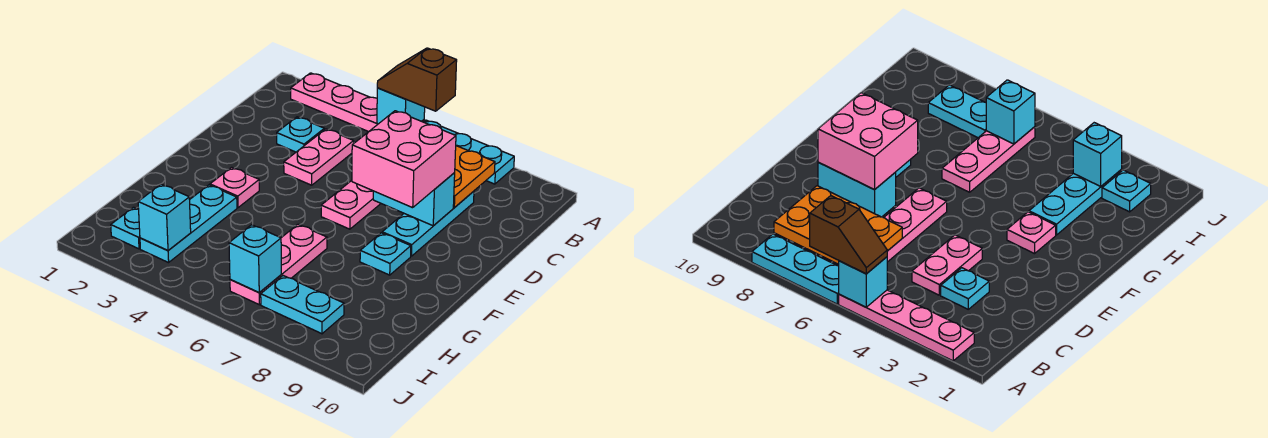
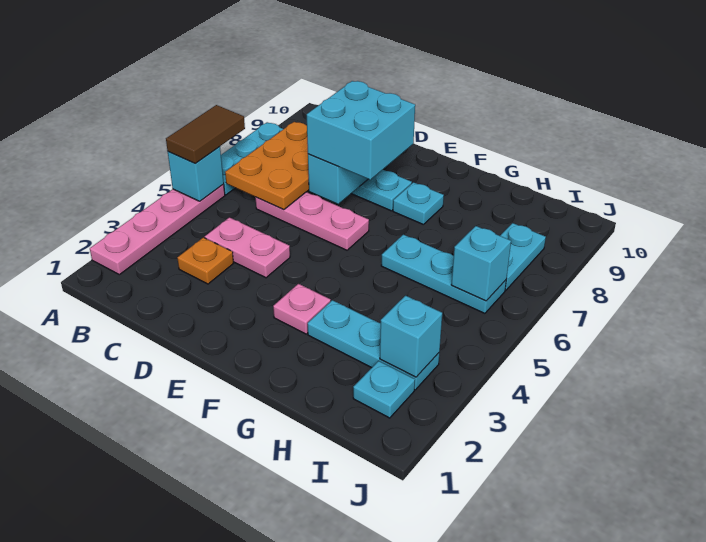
brown slope A5:A6 level 3 top 6 -> brown tile A5:A6 level 3
cyan plate C3 level 1 -> orange plate C3 level 1
pink brick D7:E8 level 3 -> cyan brick D7:E8 level 3
pink plate G6:I6 level 1 -> cyan plate G6:I6 level 1

